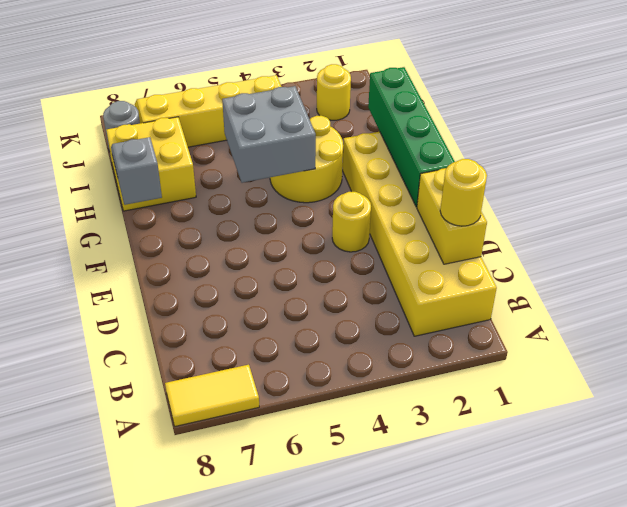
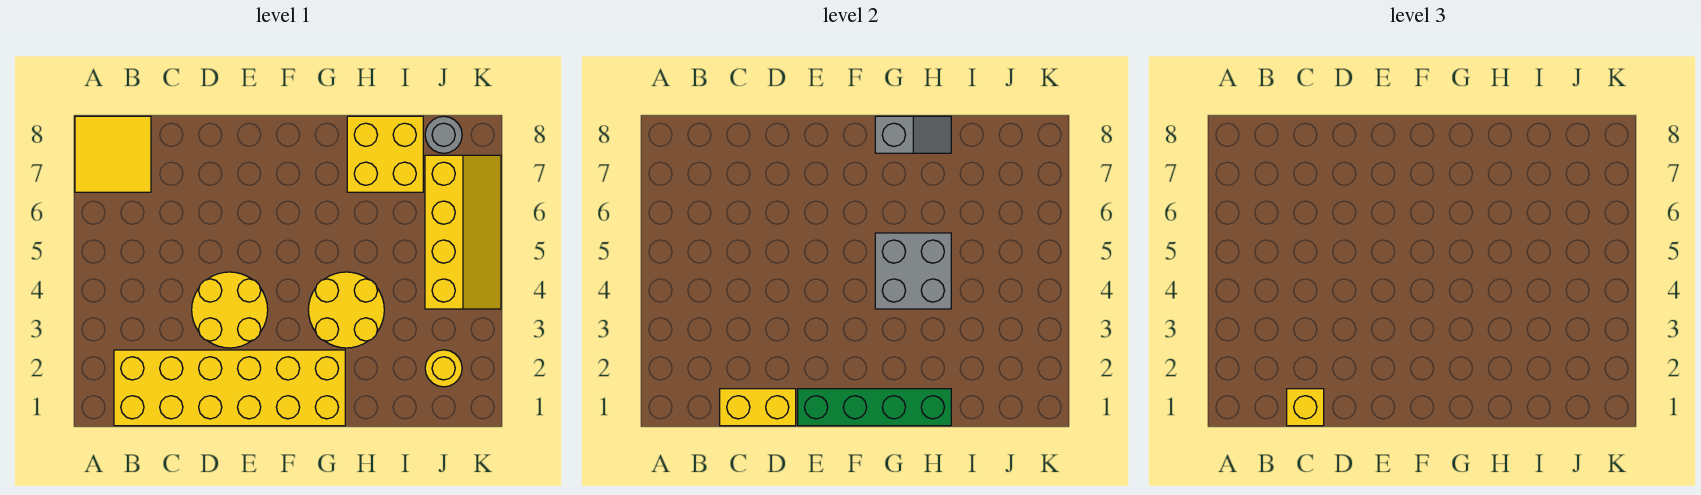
yellow tile A7:A8 level 1 -> yellow tile A7:B8 level 1
yellow round brick C1 level 3 -> yellow brick C1 level 3
yellow round brick E3 level 1 -> yellow round brick D3:E4 level 1

